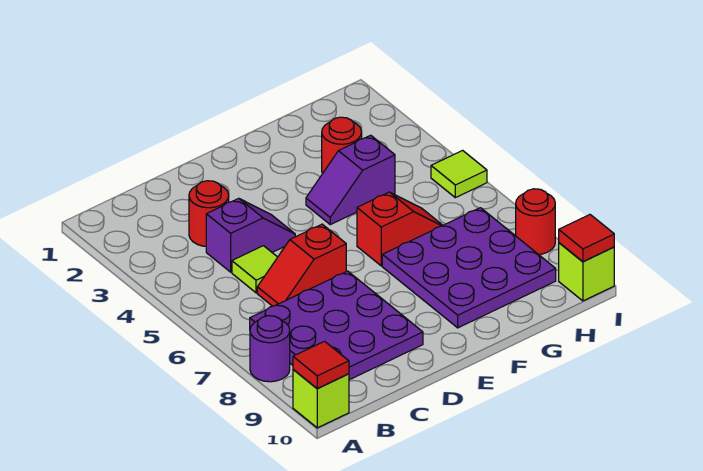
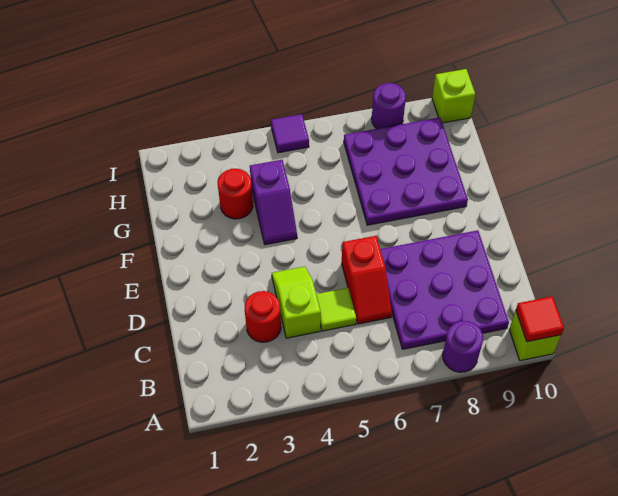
purple slope C4:D4 level 1 top C -> lime slope C4:D4 level 1 top C
red slope F6:G6 level 1 top F -> none
lime tile I5 level 1 -> purple tile I5 level 1
red round brick I8 level 1 -> purple round brick I8 level 1
red tile I10 level 2 -> none

